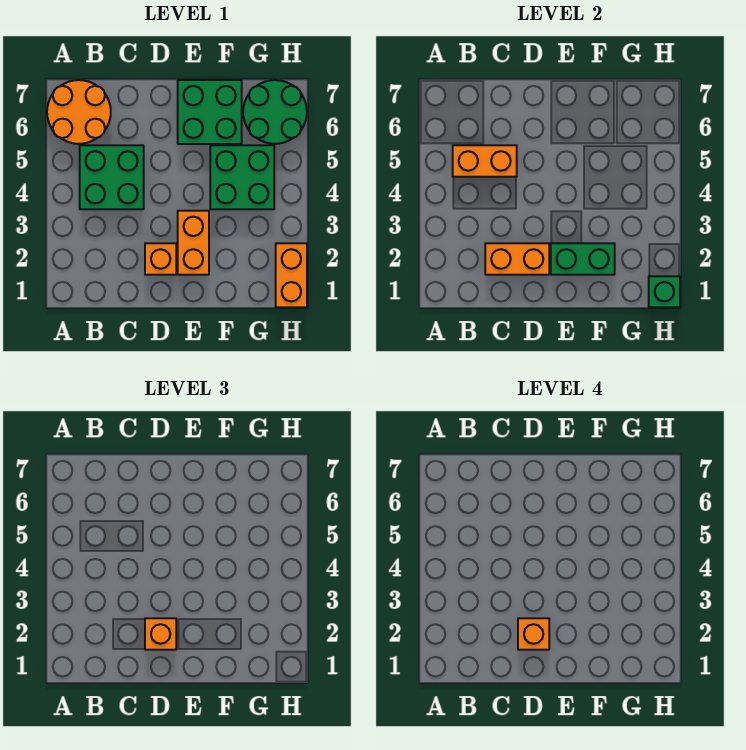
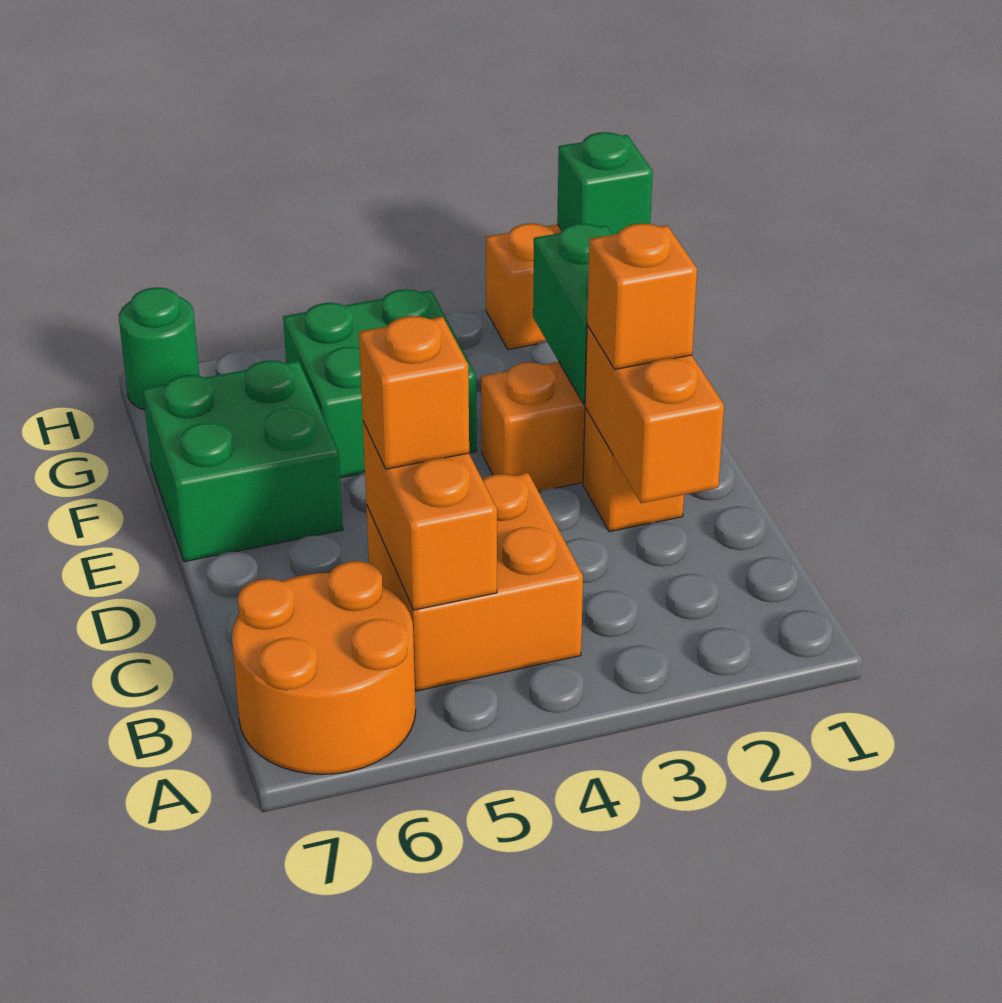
green brick B4:C5 level 1 -> orange brick B4:C5 level 1
orange brick D2 level 4 -> orange brick C5 level 3
green round brick G6:H7 level 1 -> green round brick H7 level 1

